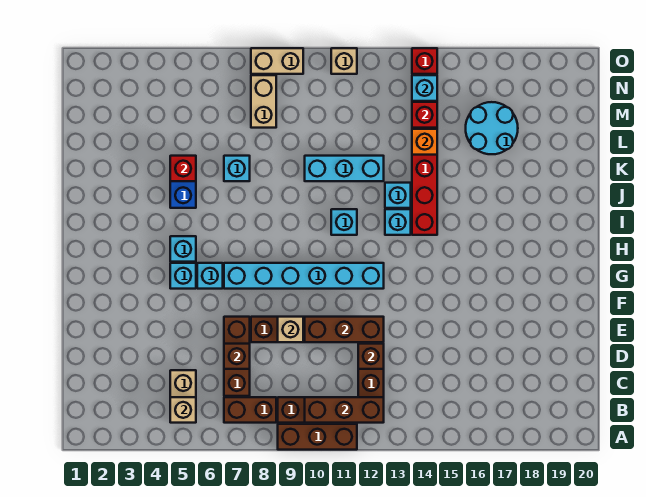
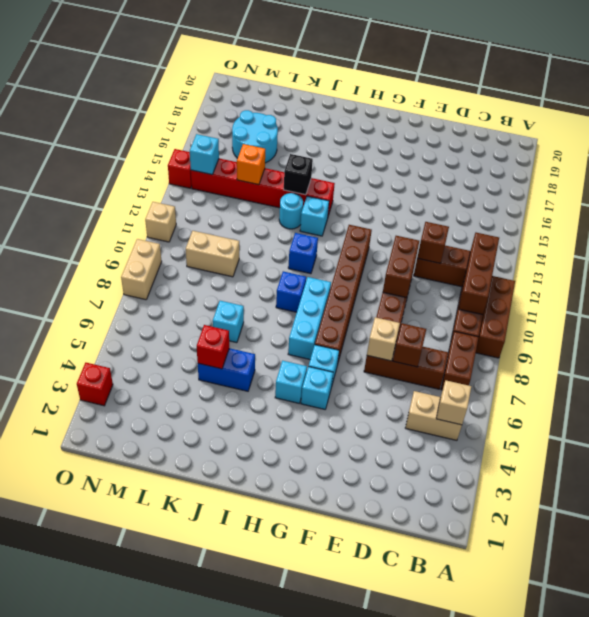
tan brick E9 level 2 -> tan brick E7 level 2
brown brick E10:E12 level 2 -> brown brick E10:E11 level 2
cyan brick G7:G12 level 1 -> brown brick G7:G12 level 1
none -> blue brick I9 level 1
cyan brick I11 level 1 -> blue brick I11 level 1
cyan brick J13 level 1 -> cyan round brick J13 level 1
none -> black brick J14 level 2
cyan brick K10:K12 level 1 -> cyan brick H7:H9 level 1
tan brick M8:N8 level 1 -> tan brick L10:M10 level 1
red brick M14 level 2 -> red brick O3 level 1

